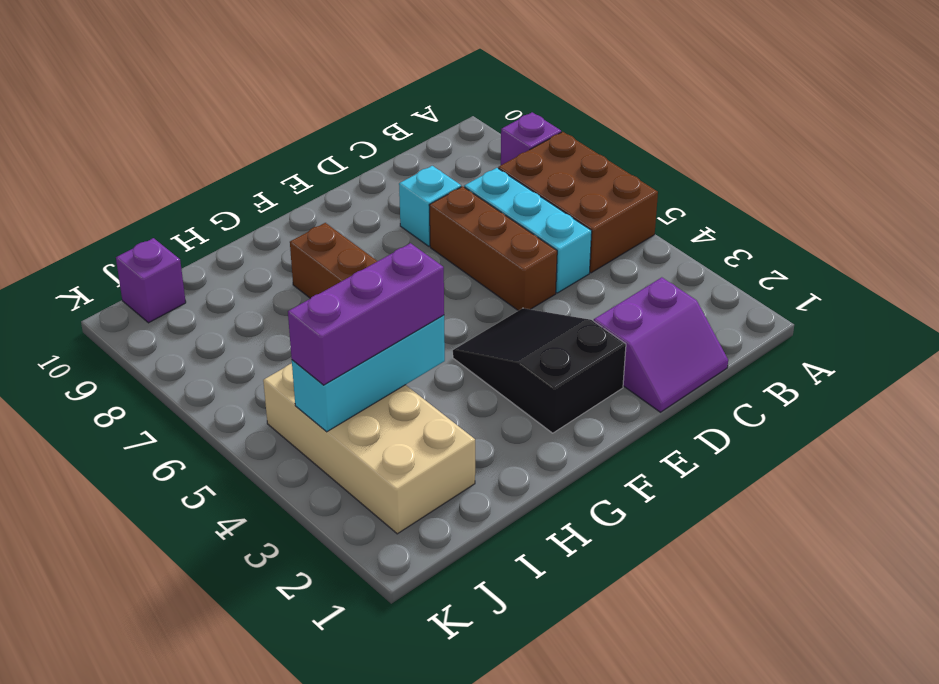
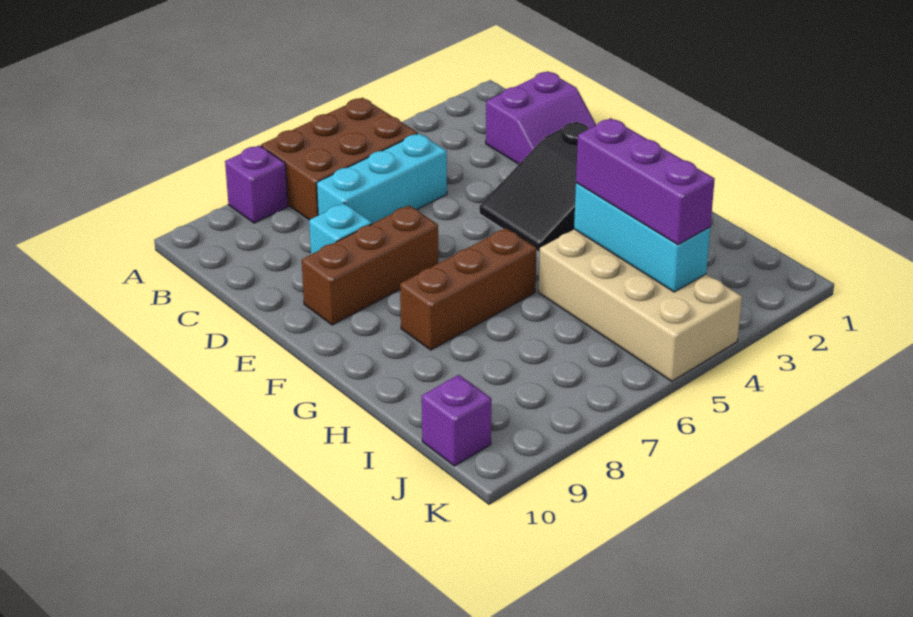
purple slope C1:D2 level 1 top 2 -> purple slope C1:D2 level 1 top C
brown brick D5:D7 level 1 -> brown brick E7:E9 level 1
tan brick I2:J5 level 1 -> tan brick H4:K5 level 1

